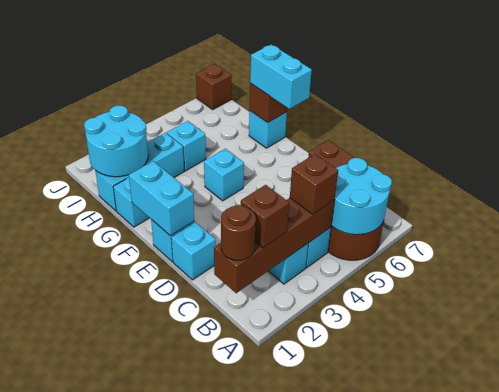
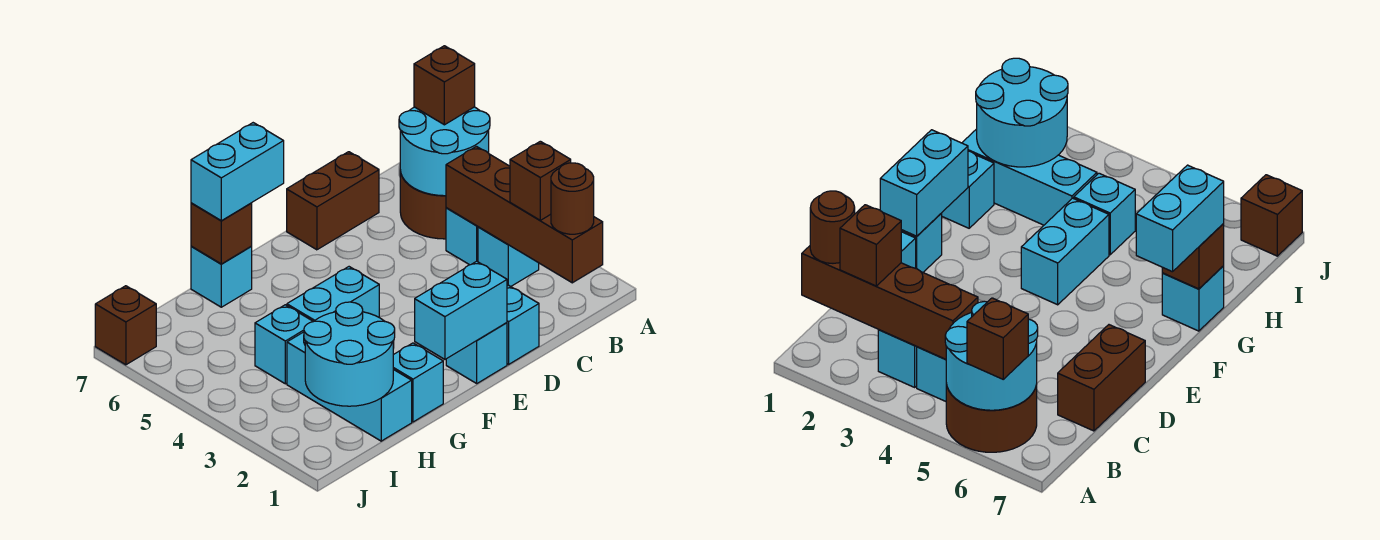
brown brick B4 level 3 -> brown brick A6 level 3
cyan brick F4 level 1 -> cyan brick F4:G4 level 1

